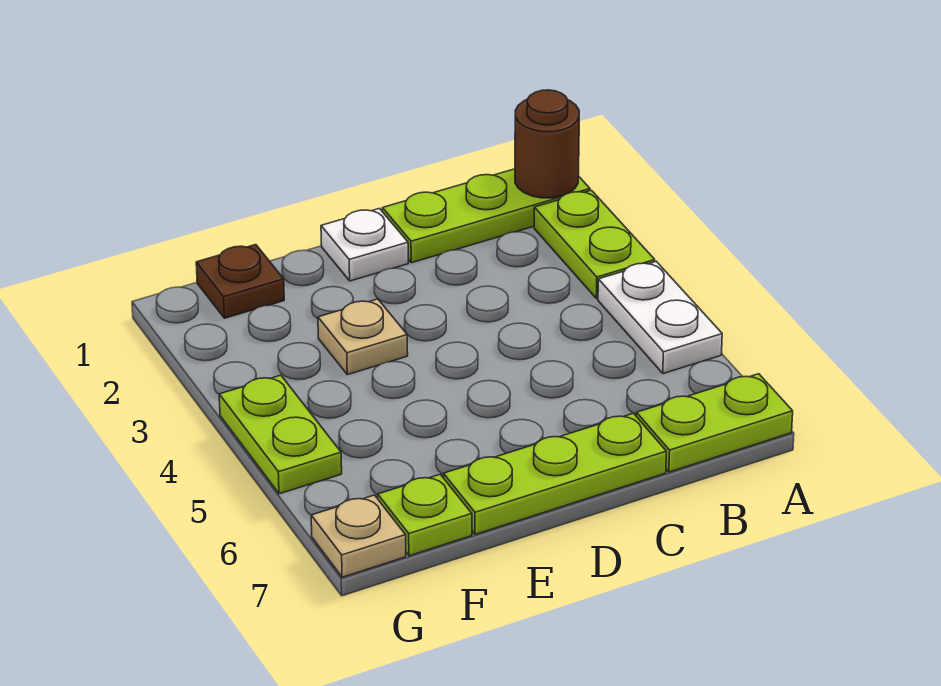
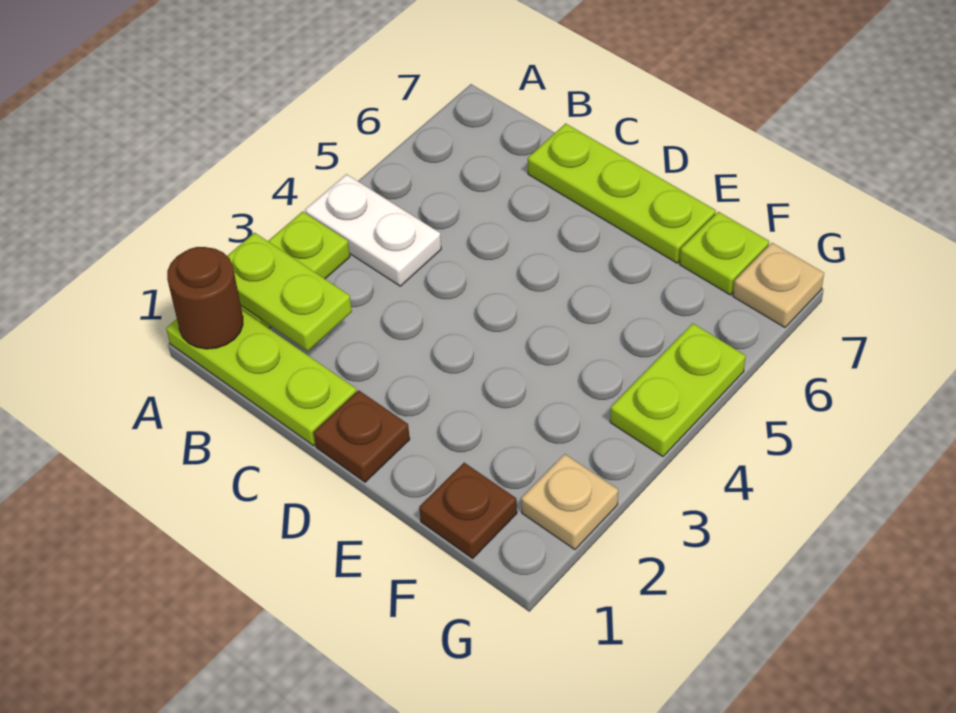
white plate A4:A5 level 1 -> white plate A4:B4 level 1
lime plate A7:B7 level 1 -> lime plate A2:B2 level 2
white plate D1 level 1 -> brown plate D1 level 1
tan plate E3 level 1 -> tan plate G2 level 1

